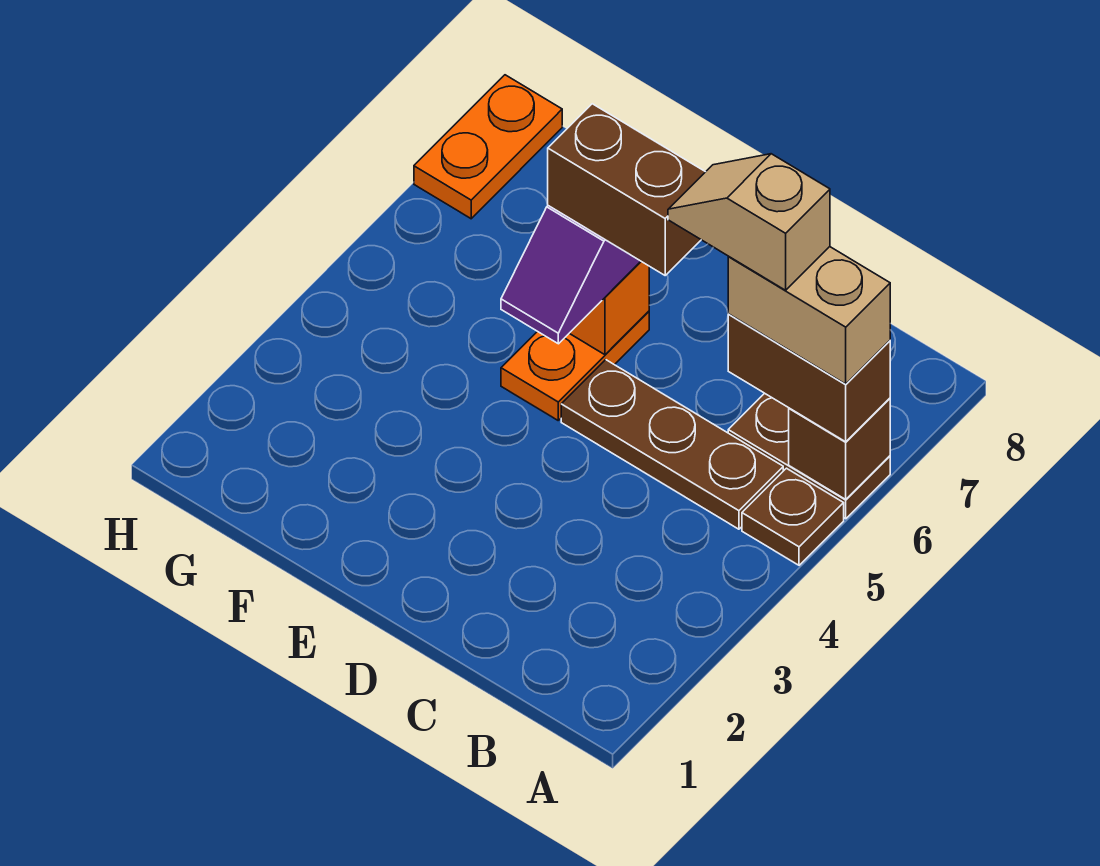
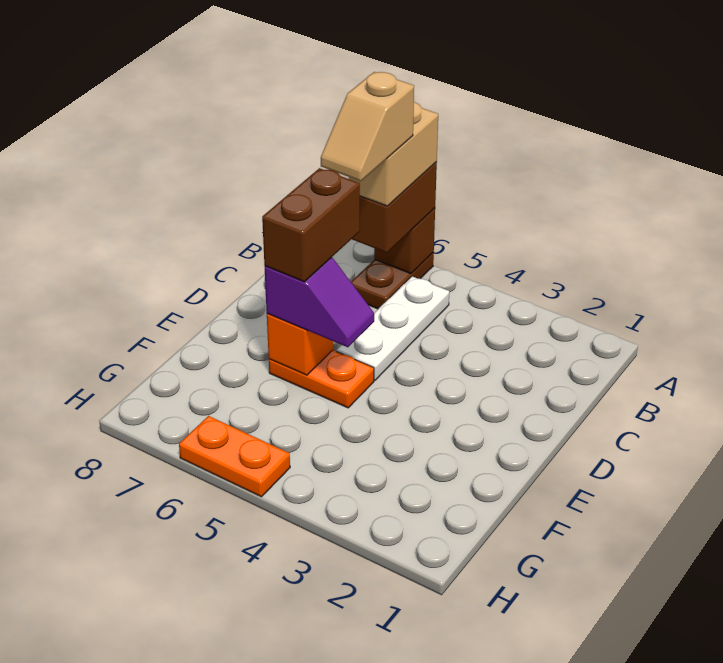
brown plate A5 level 1 -> none
brown plate B5:D5 level 1 -> white plate B5:D5 level 1
orange plate H7:H8 level 1 -> orange plate H5:H6 level 1

